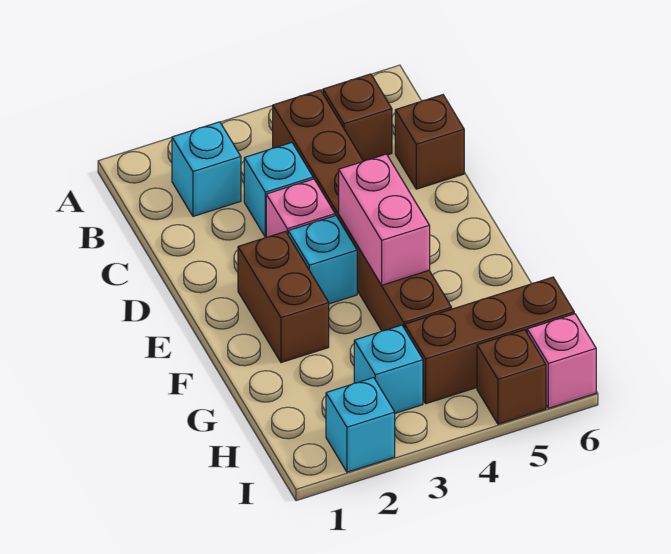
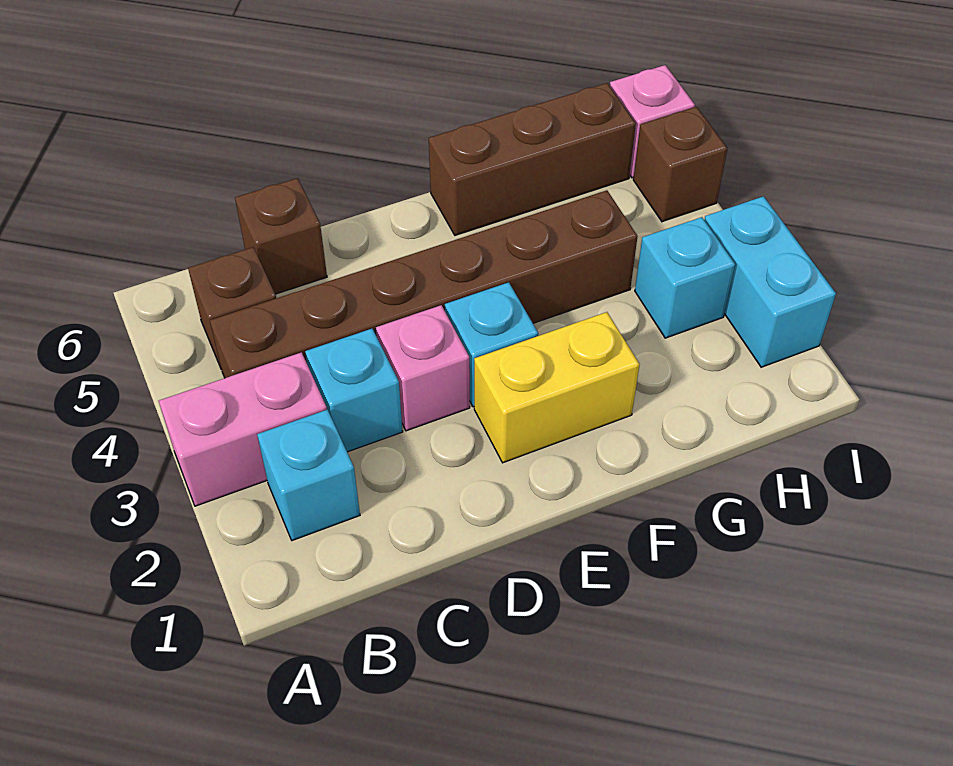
brown brick E2:F2 level 1 -> yellow brick E2:F2 level 1
pink brick E4:F4 level 2 -> pink brick A3:B3 level 1
brown brick H4:H6 level 1 -> brown brick F6:H6 level 1
cyan brick I2 level 1 -> cyan brick I2:I3 level 1

